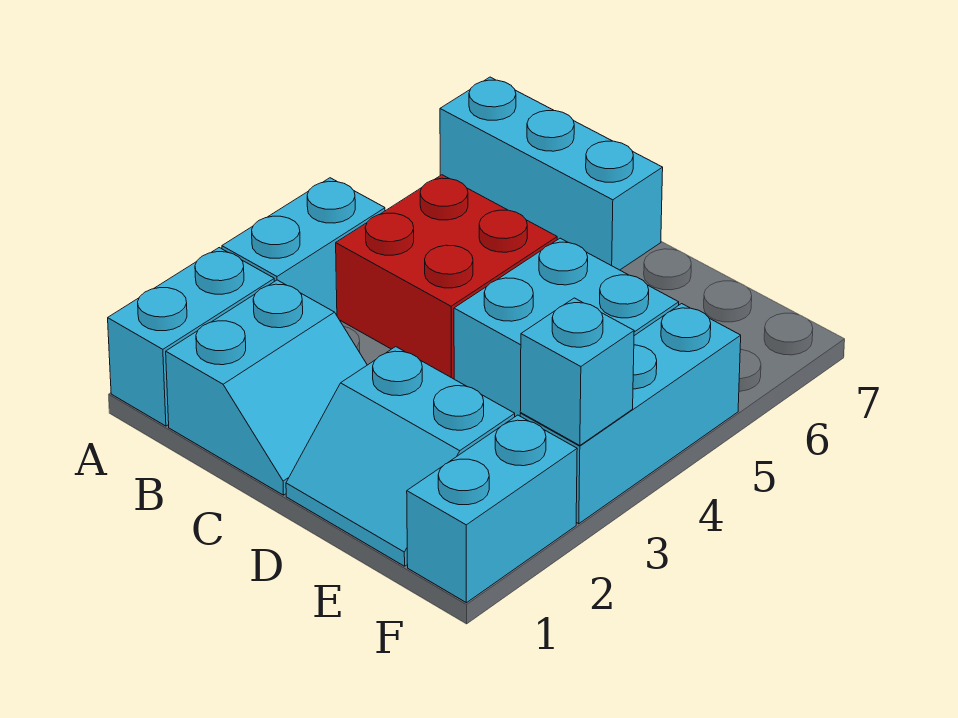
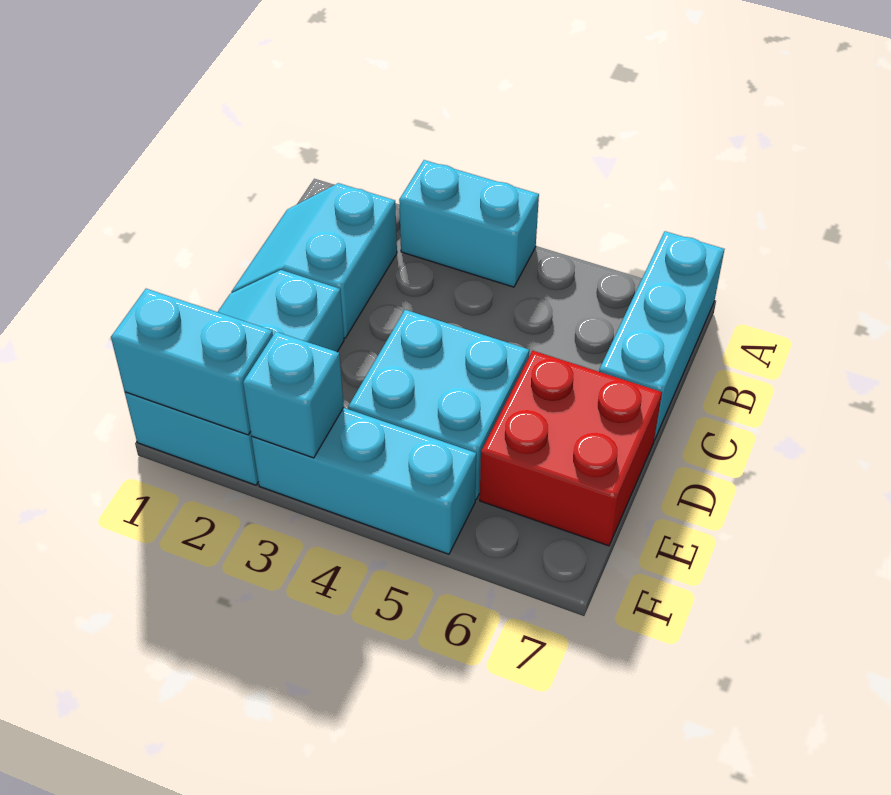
cyan brick A1:A2 level 1 -> cyan brick F1:F2 level 2
cyan slope B1:C2 level 1 top B -> cyan slope B1:C2 level 1 top 2
red brick B4:C5 level 1 -> red brick D6:E7 level 1

